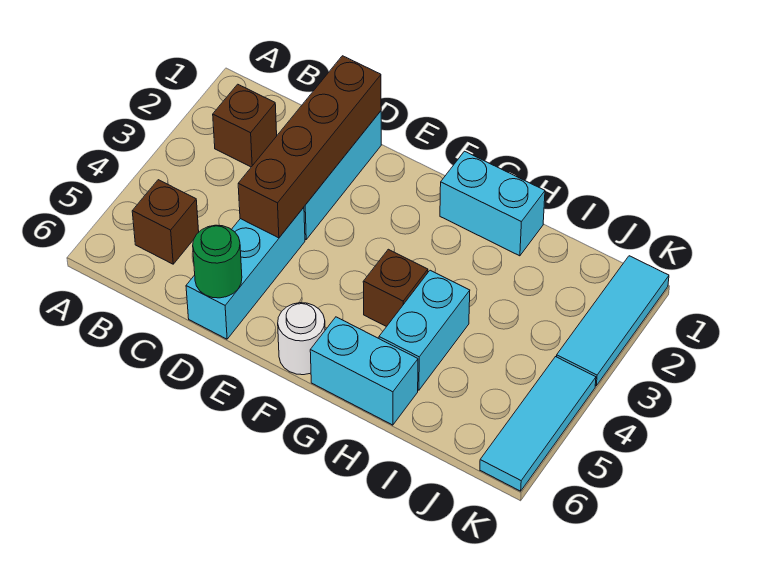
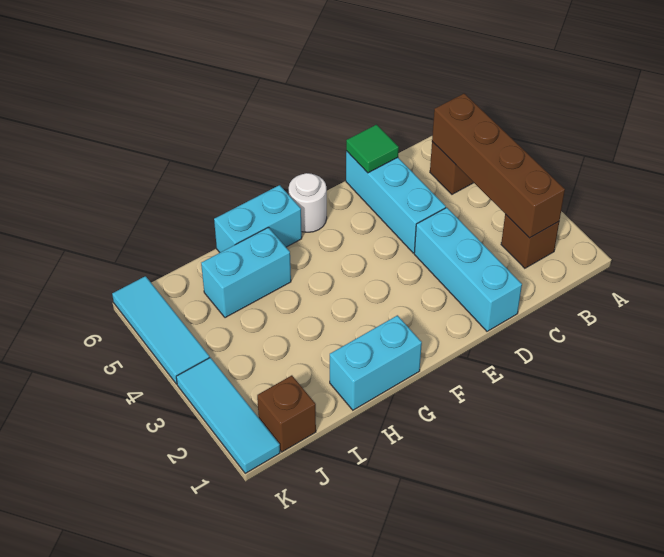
brown brick D1:D4 level 2 -> brown brick B2:B5 level 2
green round brick D6 level 2 -> green tile D6 level 2
brown brick G4 level 1 -> brown brick J1 level 1
cyan brick H4:H5 level 1 -> cyan brick H5:I5 level 1

